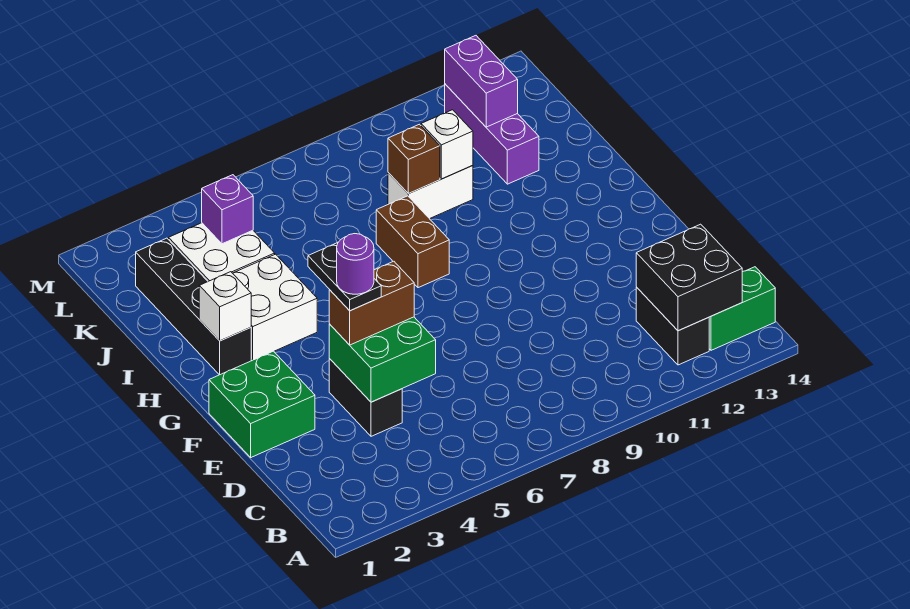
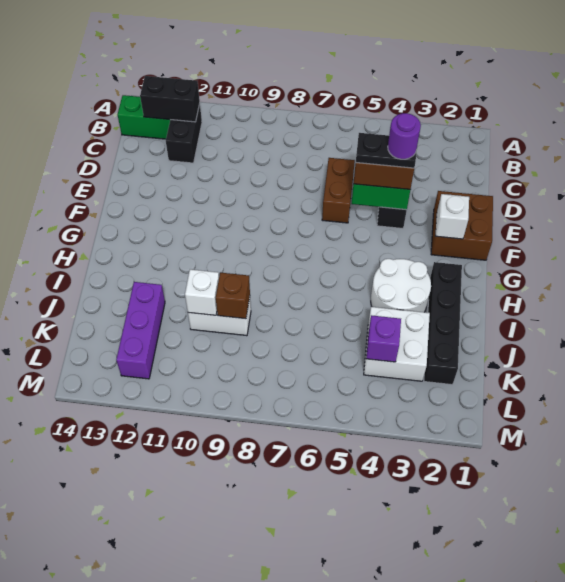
black brick B12:C13 level 2 -> black brick B12:B13 level 2
green brick E1:F2 level 1 -> brown brick E1:F2 level 1
black plate E4:F4 level 4 -> black plate E4:E5 level 4
white brick H2 level 2 -> white brick F2 level 2
white brick H3:I4 level 1 -> white round brick H3:I4 level 1
brown brick H8:I8 level 1 -> brown brick D6:E6 level 1
purple brick K12:L12 level 2 -> none

